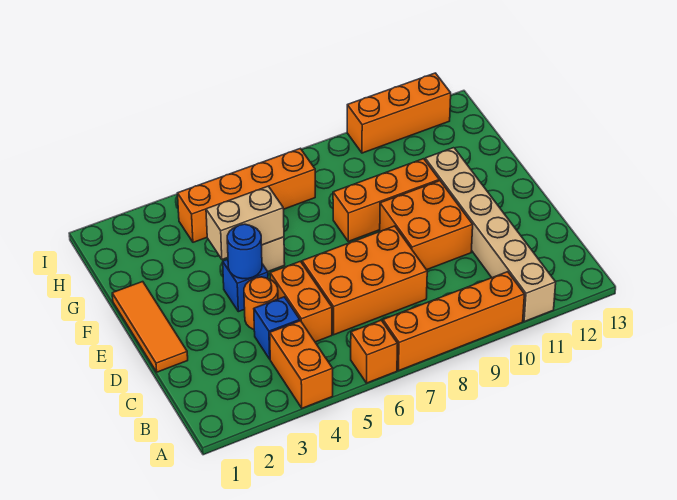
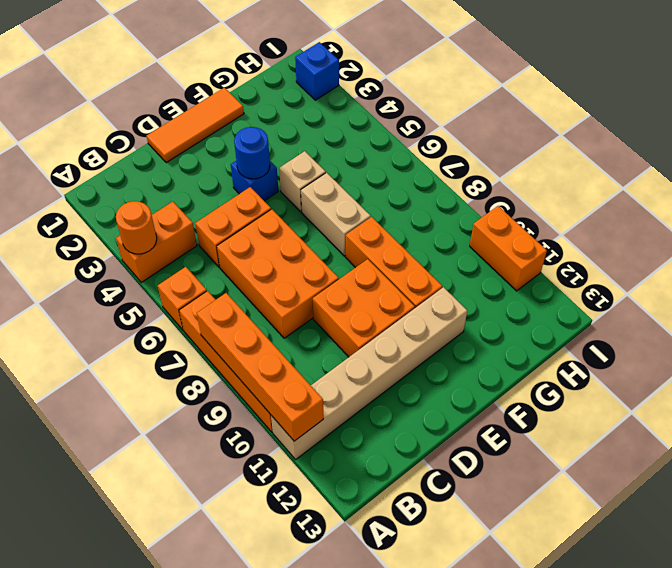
blue brick C4 level 1 -> blue brick I2 level 1
orange round brick D4 level 1 -> orange round brick A4 level 2
tan brick F4:F5 level 2 -> tan brick F6:F7 level 1
orange brick H4:H7 level 1 -> orange brick A8:A11 level 2
orange brick I10:I12 level 1 -> orange brick I10:I11 level 1

